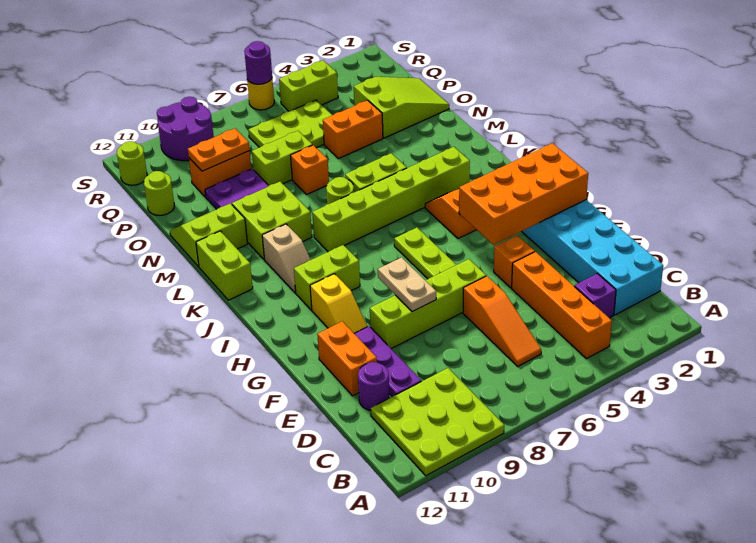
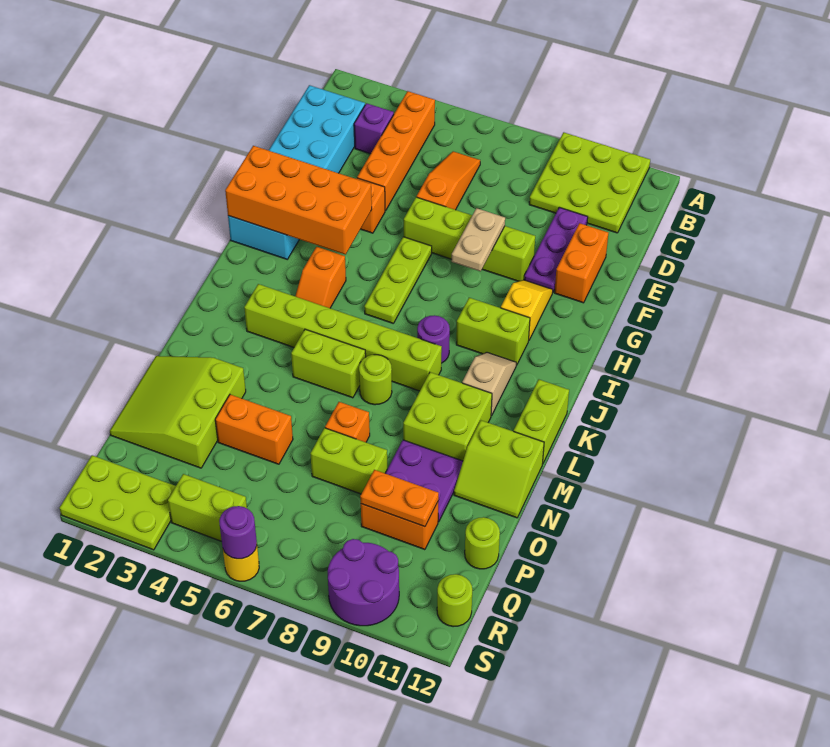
purple round brick D11 level 1 -> purple round brick J8 level 1
lime slope O1:P3 level 1 top 3 -> lime slope N1:P3 level 1 top 3
lime plate P5:Q7 level 1 -> lime plate R1:S3 level 1

